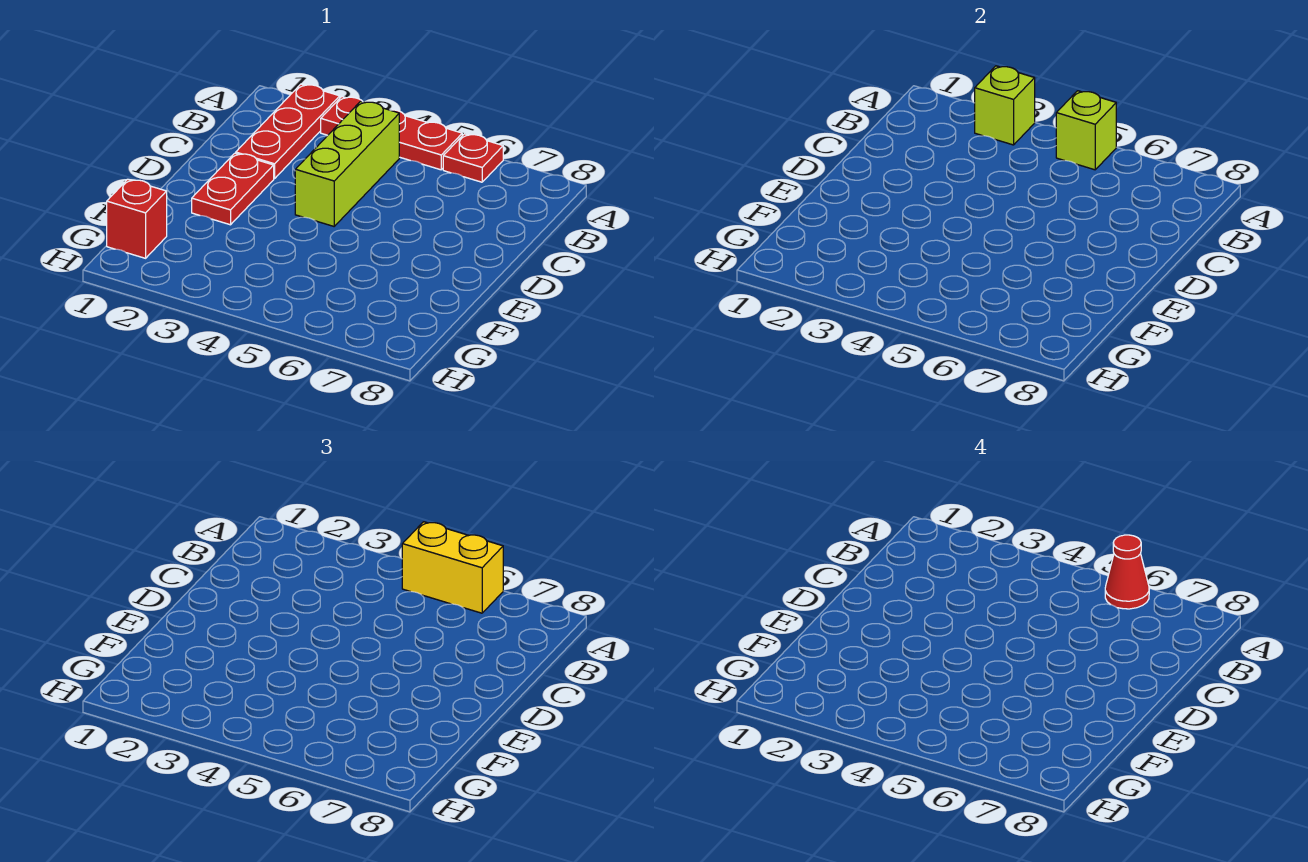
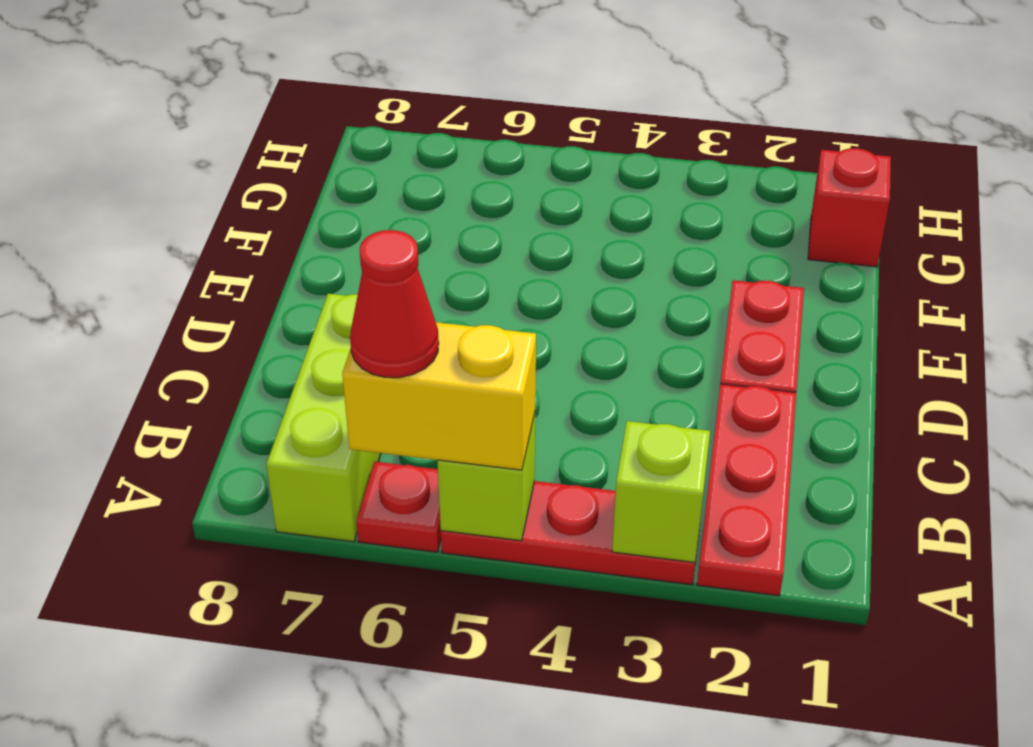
lime brick B4:D4 level 1 -> lime brick A7:C7 level 1

